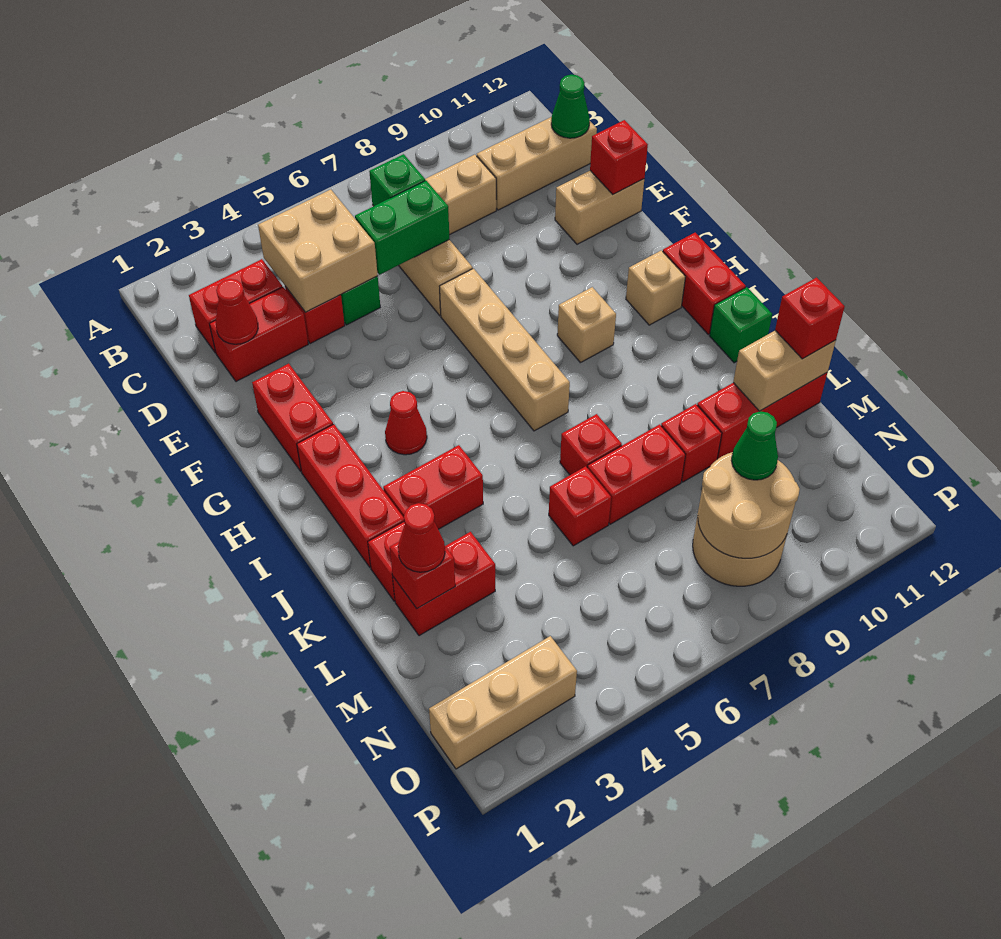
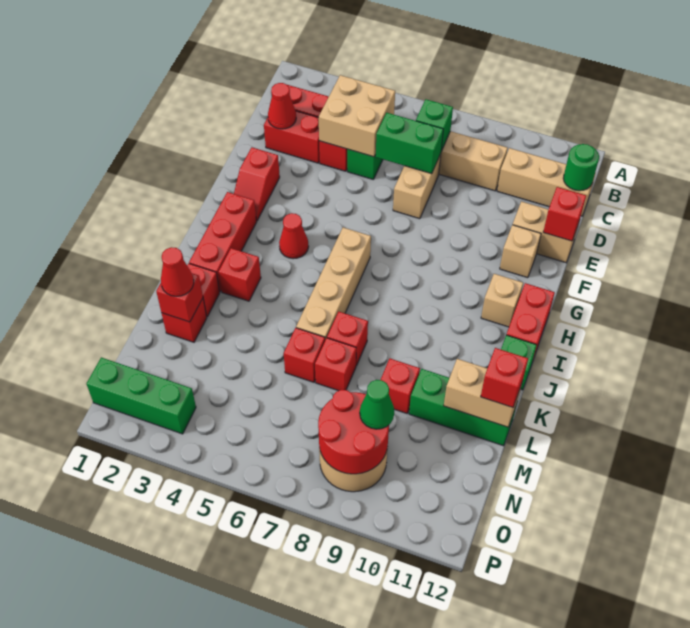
green cone C12 level 2 -> green round brick C12 level 2
red brick F2:G2 level 1 -> red slope F2:G2 level 1 top F
tan brick F7:I7 level 1 -> tan brick H6:K6 level 1
tan brick H9 level 1 -> tan brick F11 level 1
red brick J3:J4 level 1 -> red brick J3 level 1
red brick L2:L3 level 1 -> red brick L2 level 1
red brick L7:L8 level 1 -> red brick L7 level 1
red brick L10:L12 level 1 -> green brick L10:L12 level 1
tan round brick N8:O9 level 2 -> red round brick N8:O9 level 2
tan brick O1:O3 level 1 -> green brick O1:O3 level 1

